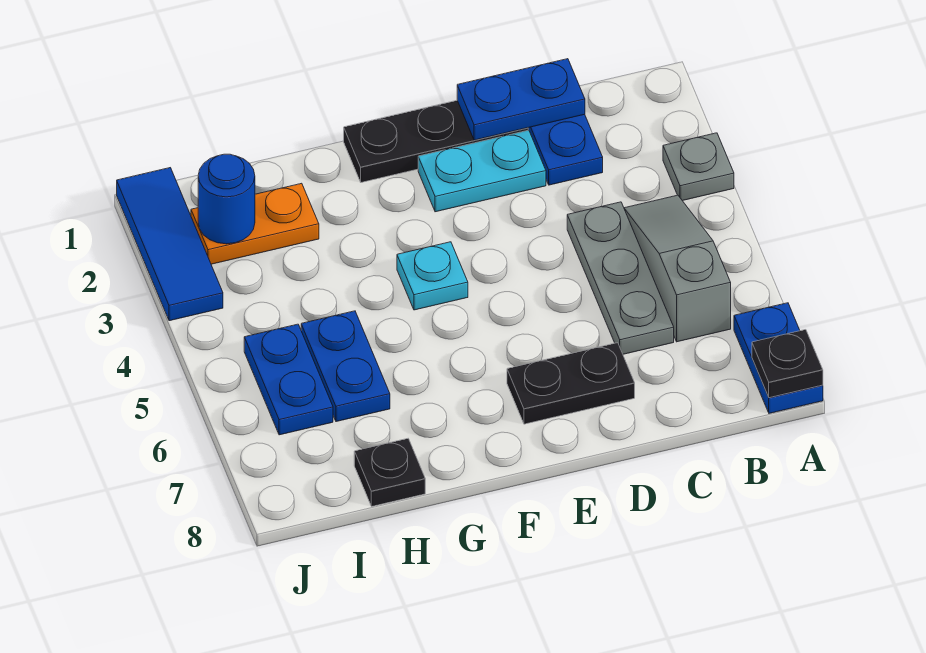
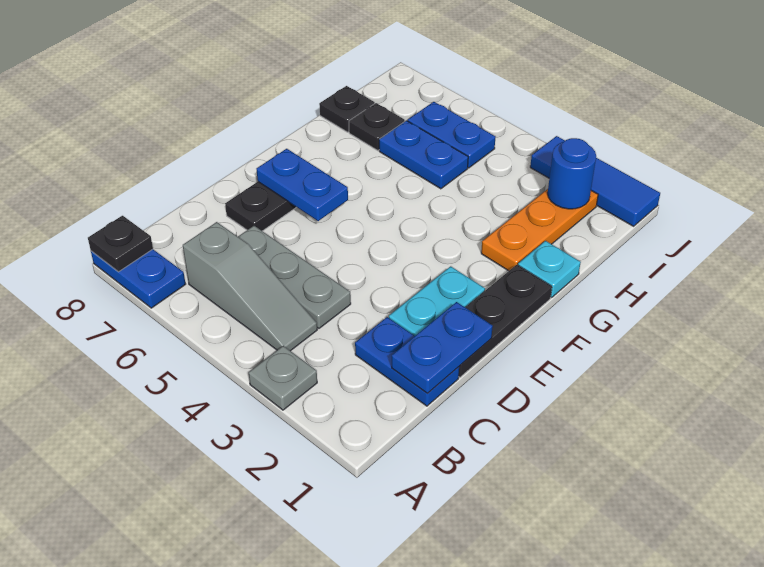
none -> blue plate E6:E7 level 2
cyan plate F4 level 1 -> cyan plate G1 level 1
orange plate H2:I2 level 1 -> orange plate G2:I2 level 1
none -> black plate H7 level 1

